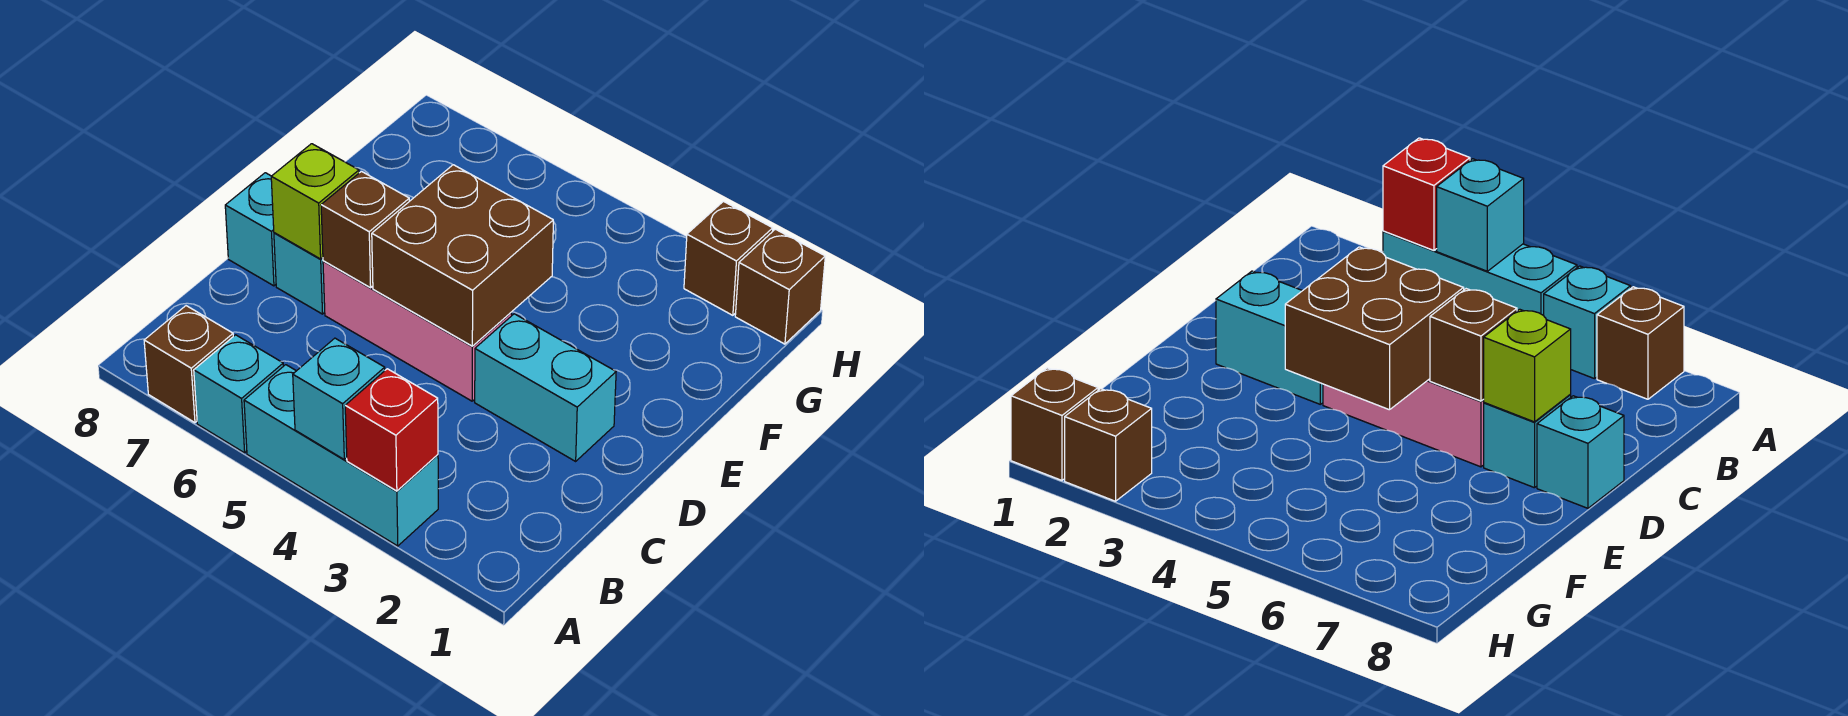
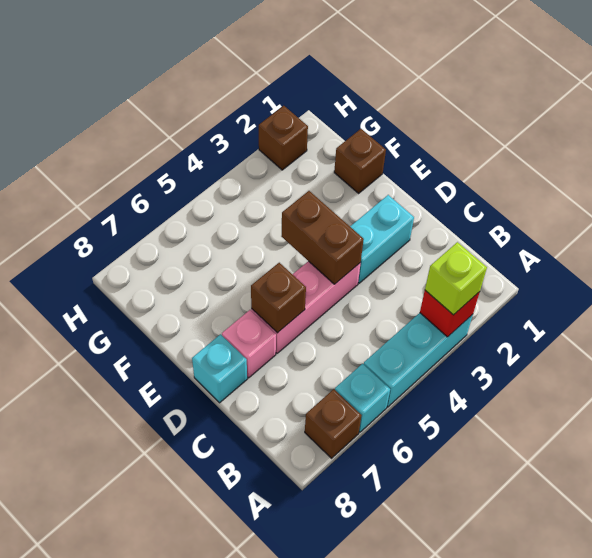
cyan brick A4 level 2 -> none
brown brick D4:E5 level 2 -> brown brick D4:E4 level 2
cyan brick D7 level 1 -> pink brick D7 level 1
lime brick D7 level 2 -> lime brick A3 level 3
brown brick H1 level 1 -> brown brick F1 level 1

